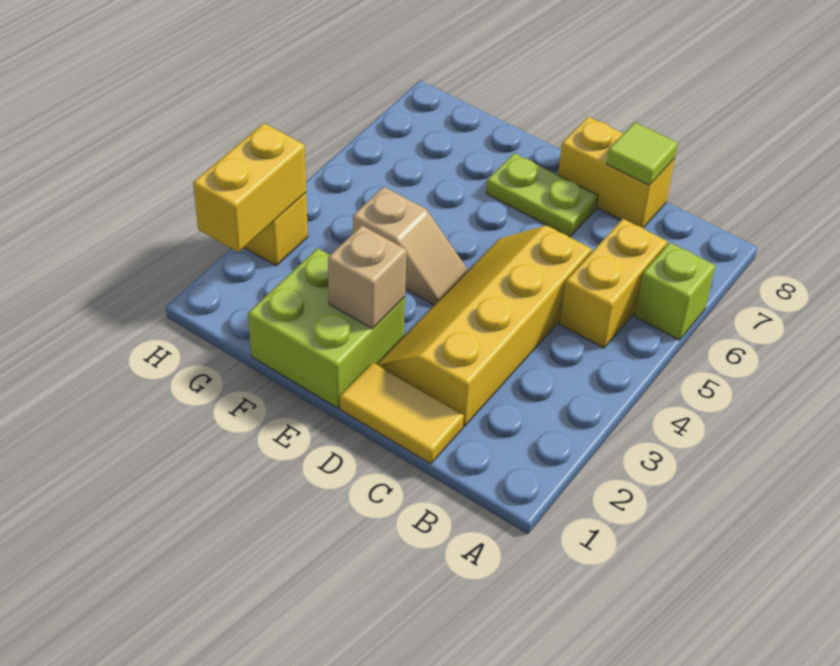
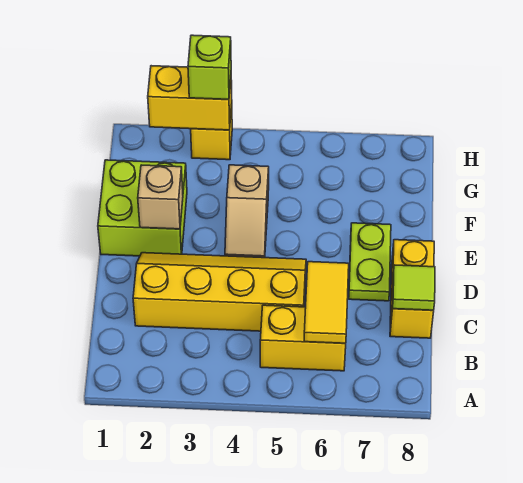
lime brick A6 level 1 -> lime brick H3 level 3
yellow tile C1:D1 level 1 -> yellow tile B6:C6 level 2

